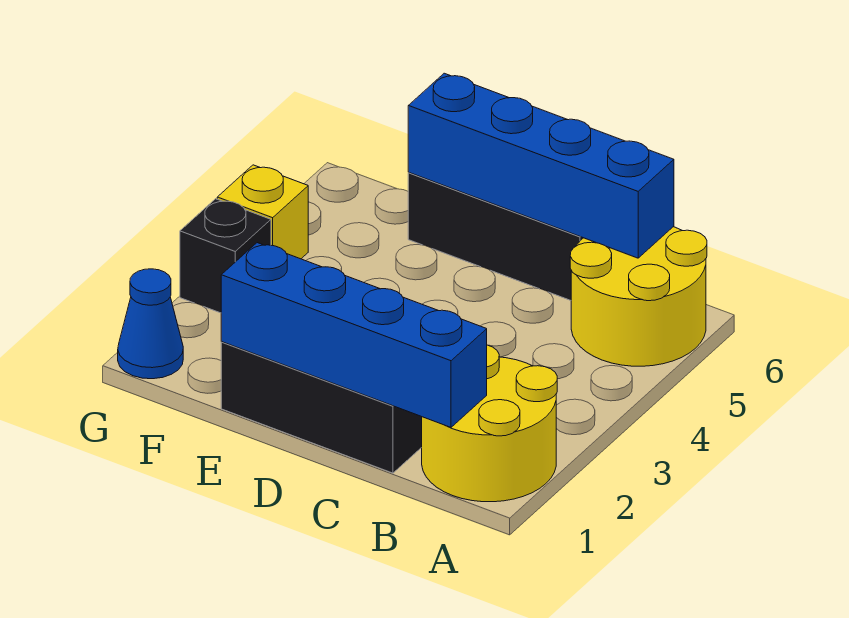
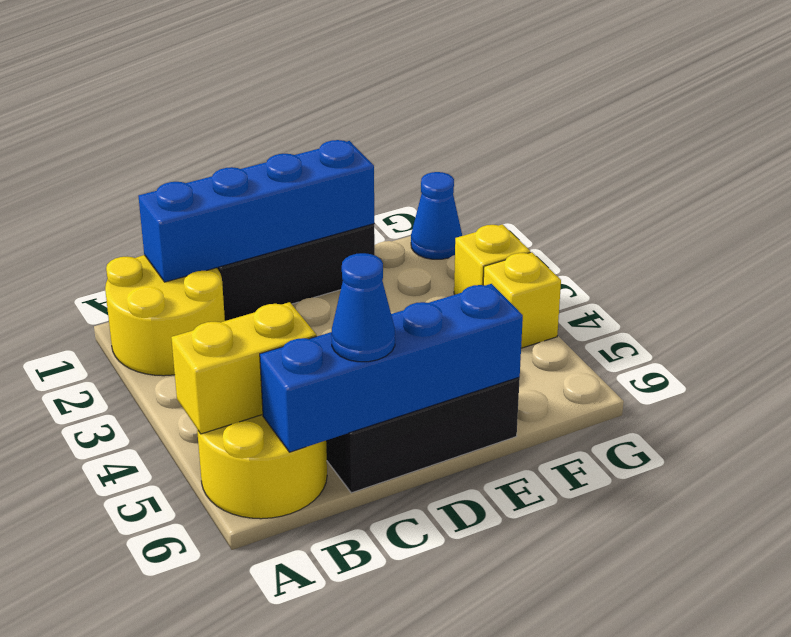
none -> yellow brick A5:B5 level 2
none -> blue cone C6 level 3
black brick G3 level 1 -> yellow brick G3 level 1

